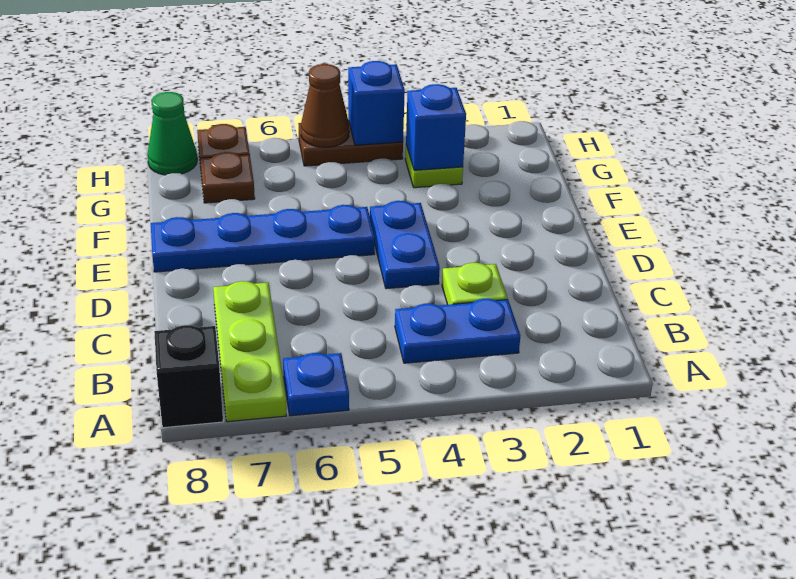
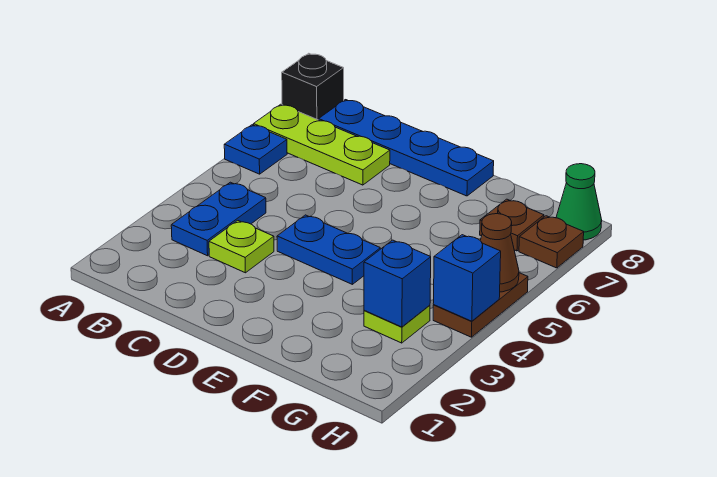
blue plate E5:E8 level 1 -> blue plate B8:E8 level 1

